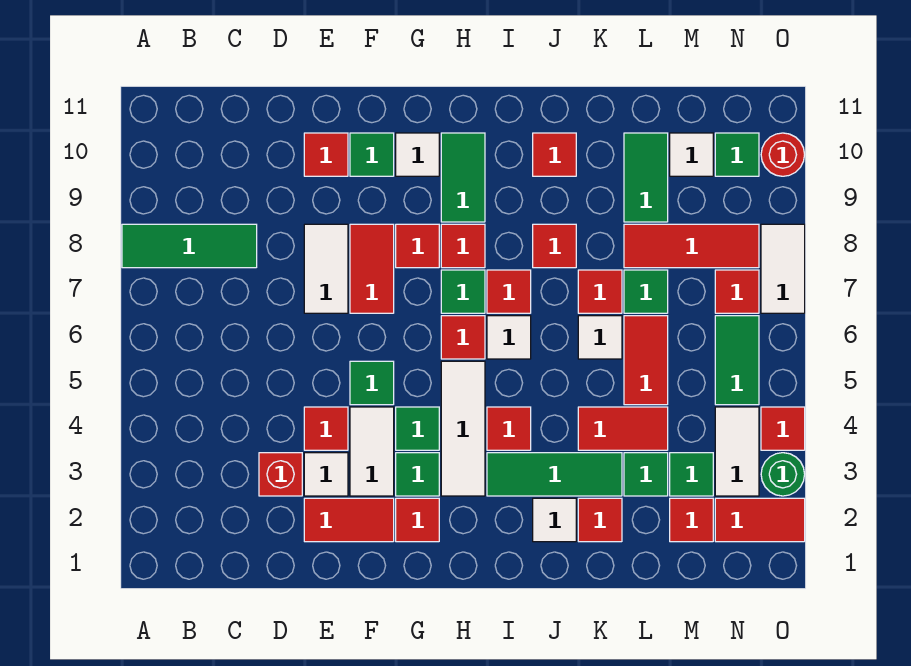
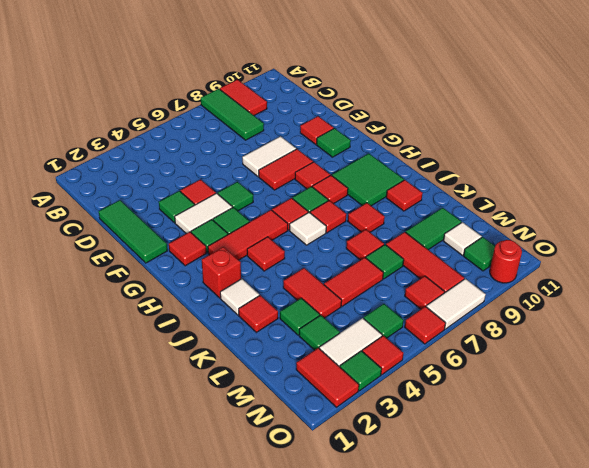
red brick D3 level 1 -> red brick I2 level 1
red tile E2:F2 level 1 -> red tile A9:B9 level 1
white tile E3 level 1 -> green tile E3 level 1
white tile G10 level 1 -> none
white tile H3:H5 level 1 -> red tile H3:H5 level 1
green tile H9:H10 level 1 -> green tile H9:I10 level 1
green tile I3:K3 level 1 -> green tile D1:F1 level 1
white tile K6 level 1 -> none
red tile M2 level 1 -> red tile O6 level 1
green tile N5:N6 level 1 -> green tile N5 level 1
green round brick O3 level 1 -> green tile O3 level 1

